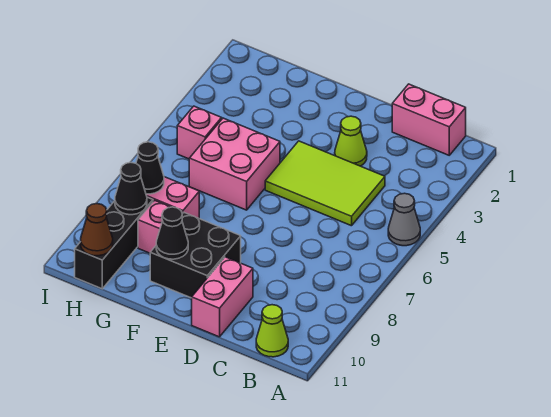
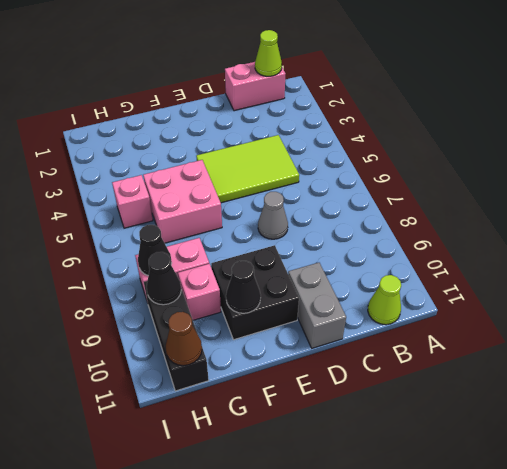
grey cone A5 level 1 -> grey cone D7 level 1
lime cone D3 level 1 -> lime cone B1 level 2
pink brick D10:D11 level 1 -> grey brick D10:D11 level 1

